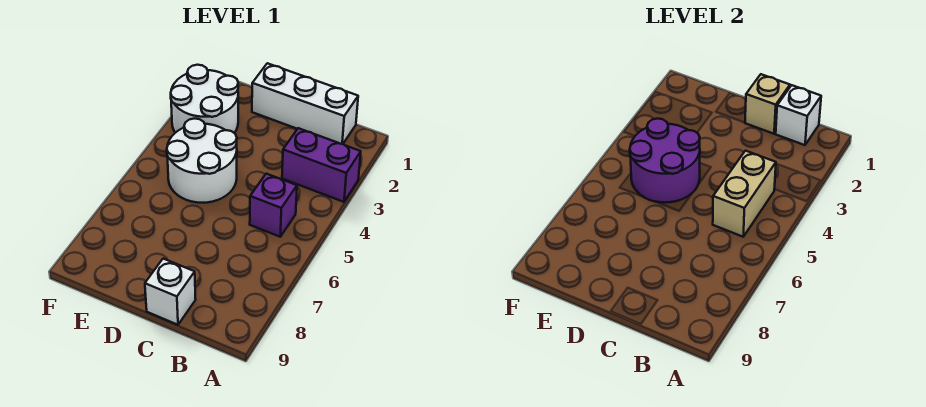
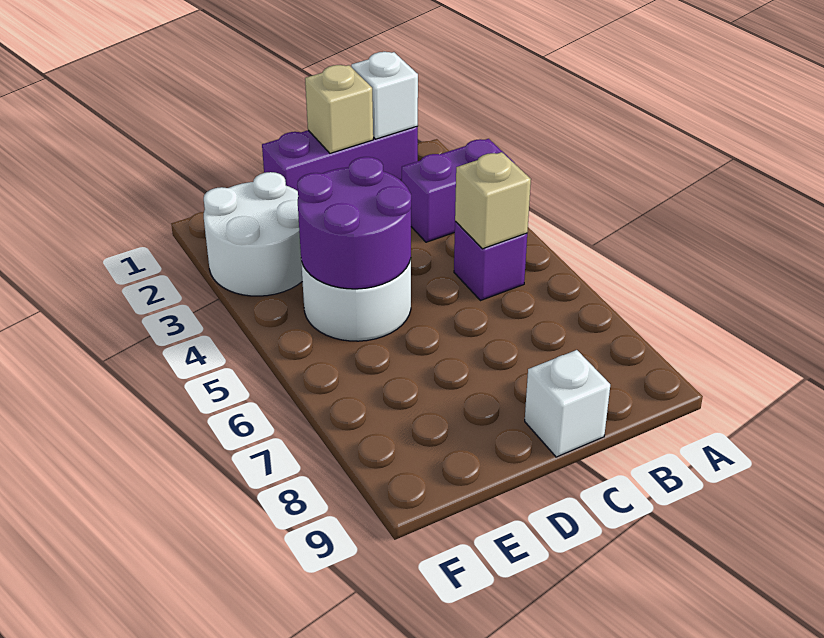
white brick B1:D1 level 1 -> purple brick B1:D1 level 1
tan brick B4:B5 level 2 -> tan brick B5 level 2

